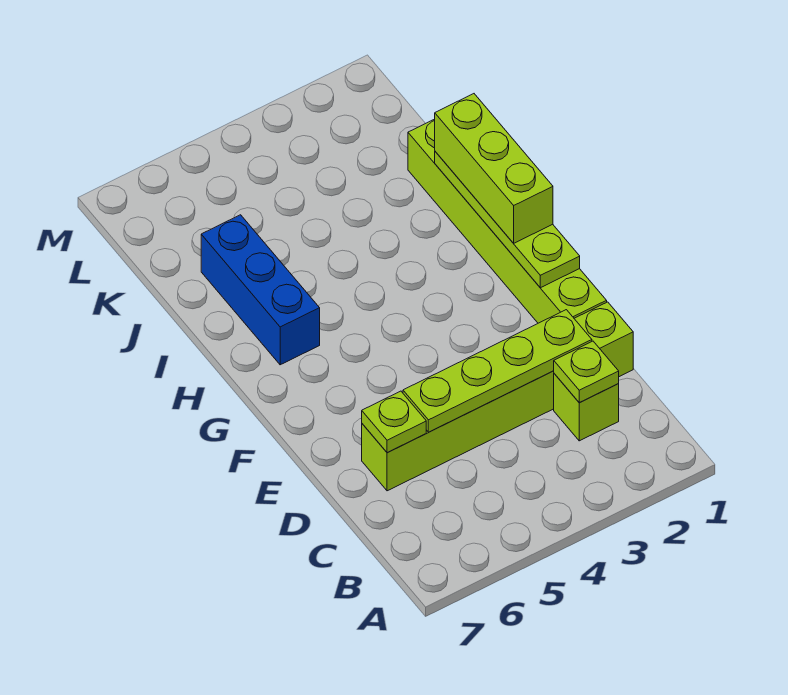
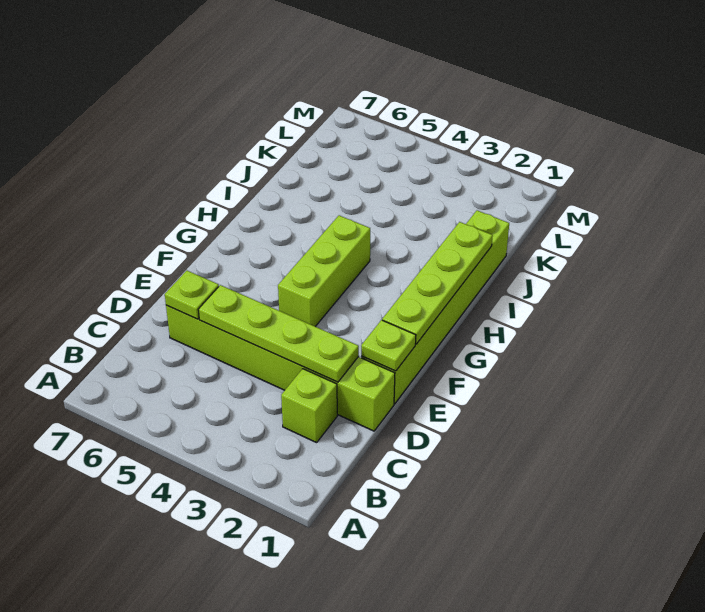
lime plate C2 level 2 -> lime plate E1 level 2
lime brick G1:I1 level 3 -> lime brick F4:H4 level 1
blue brick H6:J6 level 1 -> none

